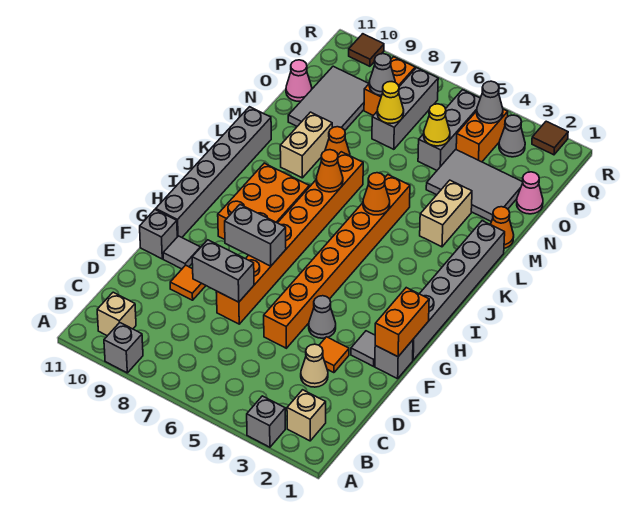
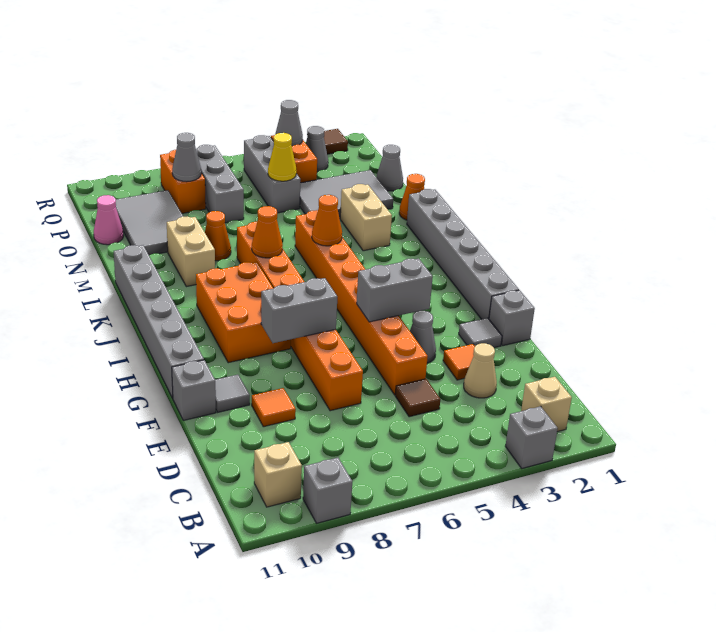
grey brick E7:E8 level 2 -> grey brick G4:G5 level 2
orange brick F1:G1 level 2 -> none
pink cone O1 level 1 -> grey cone O1 level 1
yellow cone O7 level 2 -> none
brown tile R10 level 1 -> brown tile D5 level 1

